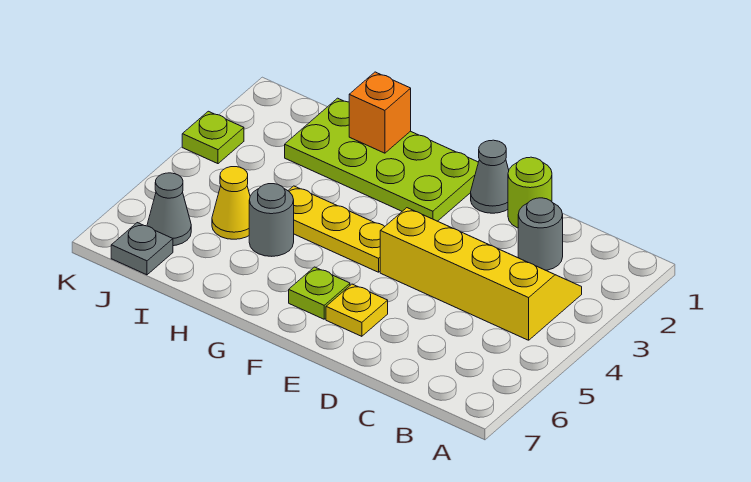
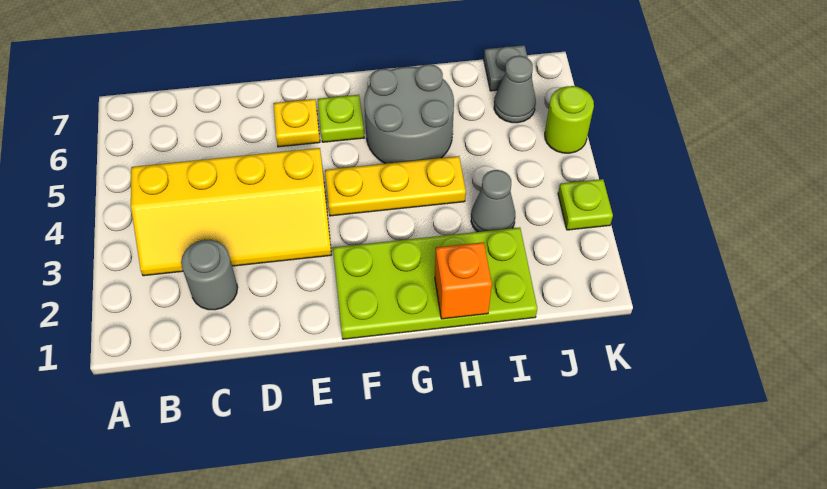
lime round brick D1 level 1 -> lime round brick K5 level 1
grey cone E1 level 1 -> grey cone I3 level 1
grey round brick H5 level 1 -> grey round brick G5:H6 level 1
yellow cone I5 level 1 -> none

